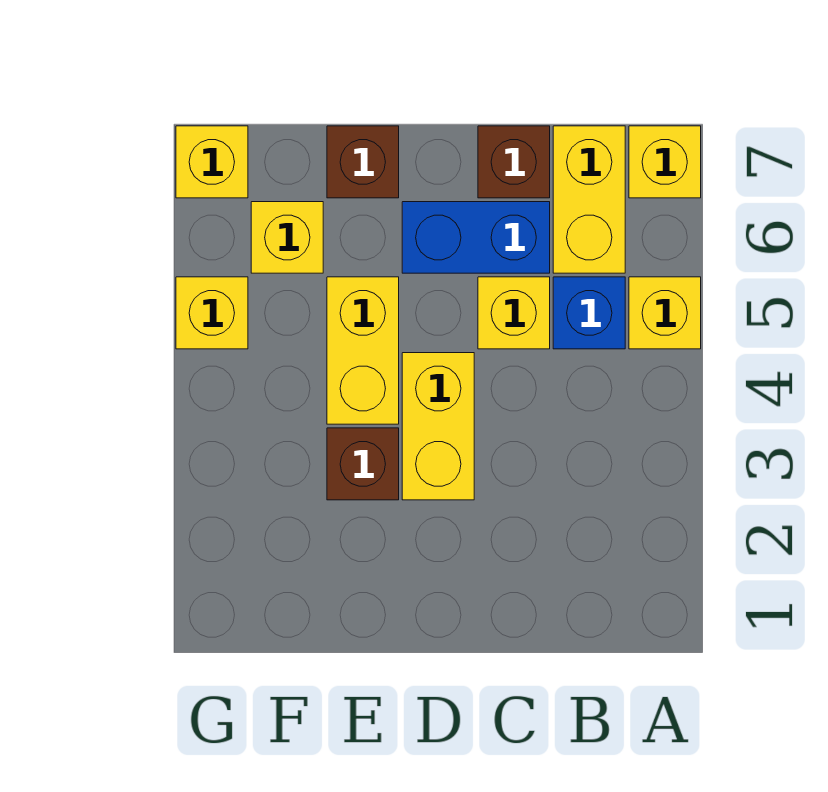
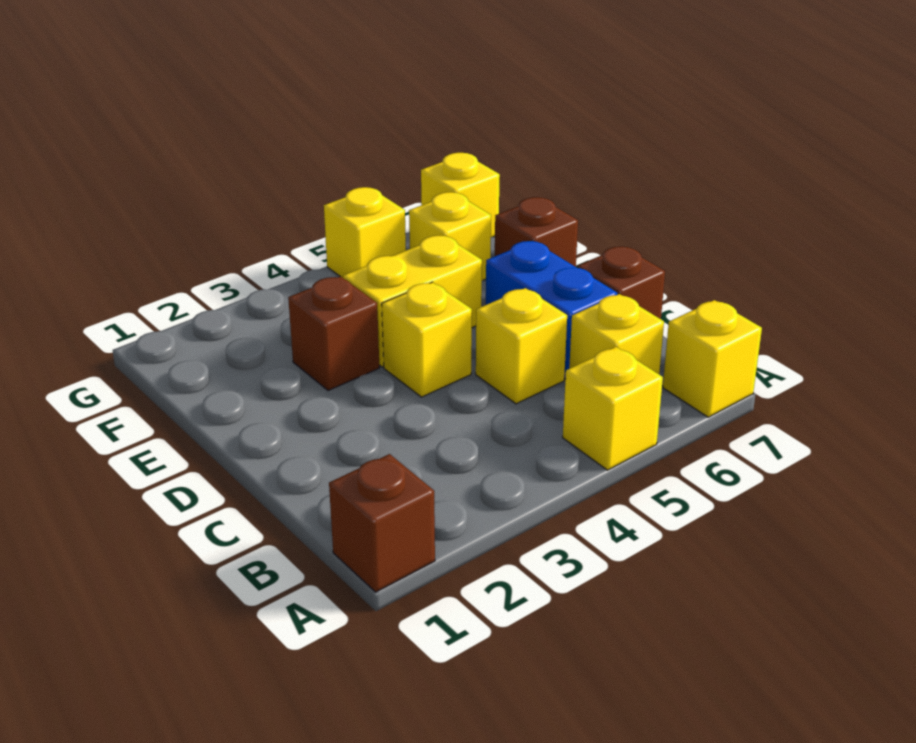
none -> brown brick A1 level 1
blue brick B5 level 1 -> none
yellow brick B6:B7 level 1 -> yellow brick B6 level 1
yellow brick D3:D4 level 1 -> yellow brick D4 level 1

